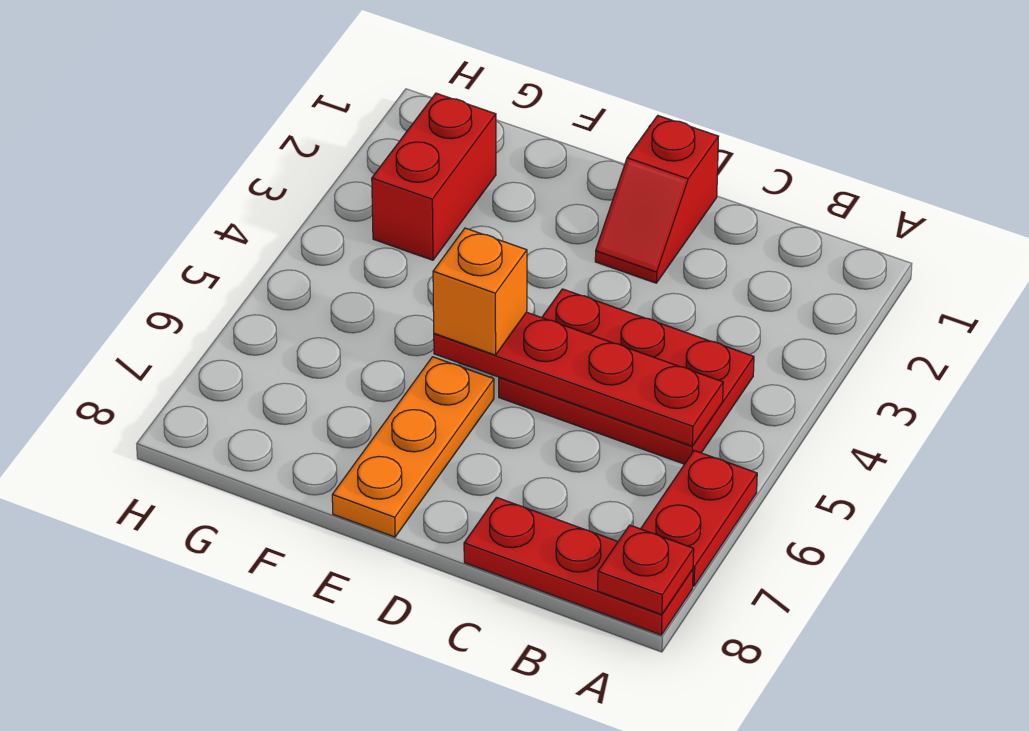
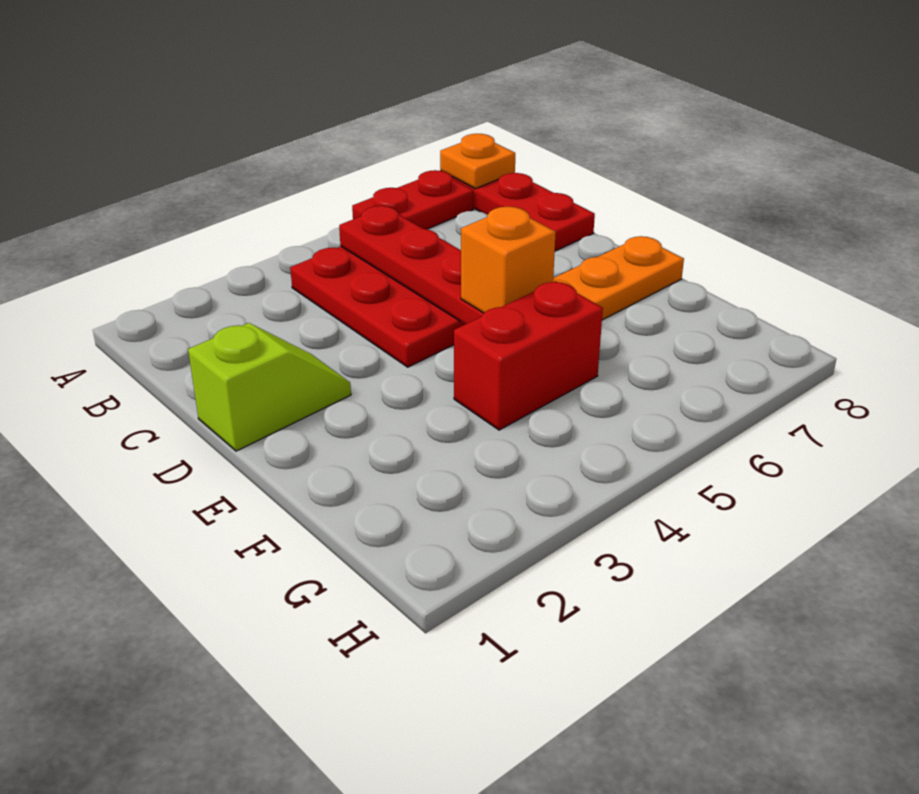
red plate A8 level 2 -> orange plate A8 level 2
red slope D1:D2 level 1 top 1 -> lime slope D1:D2 level 1 top 1
red brick G2:G3 level 1 -> red brick F4:F5 level 1

